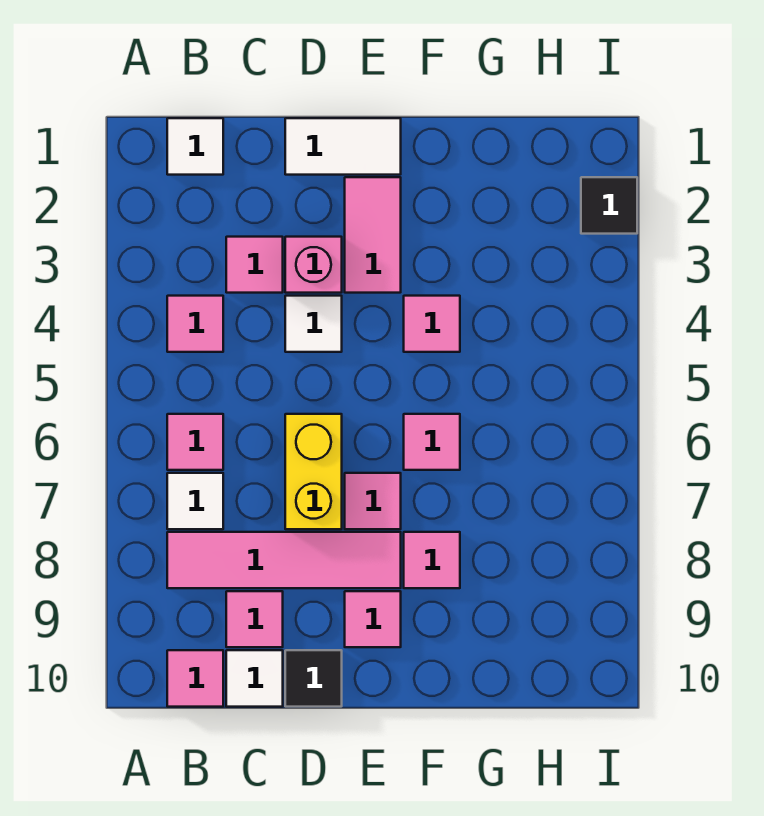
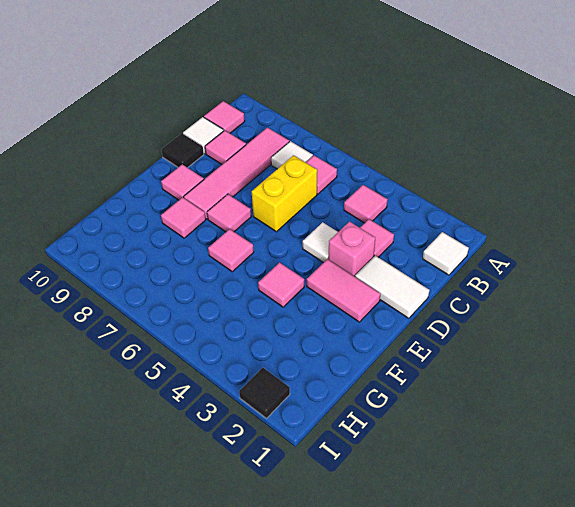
white tile D1:E1 level 1 -> white tile D1:D2 level 1
yellow brick D6:D7 level 1 -> yellow brick C6:D6 level 1

